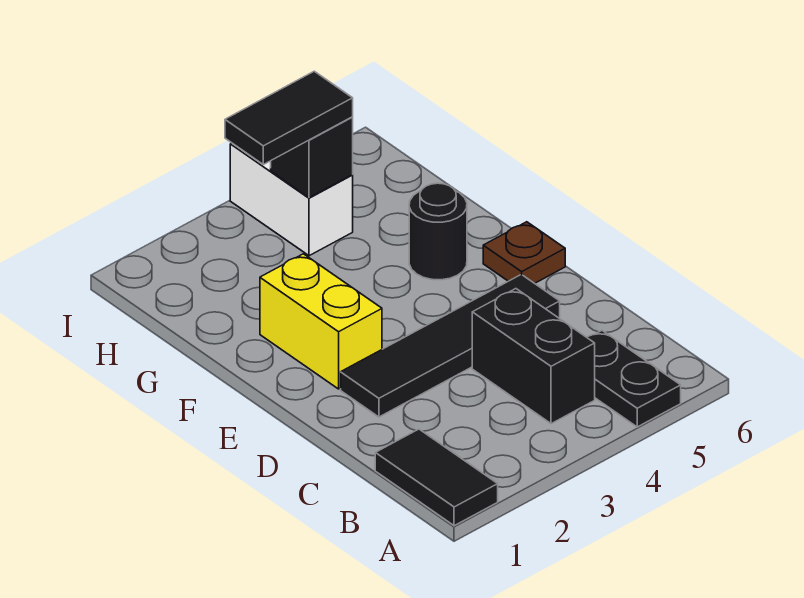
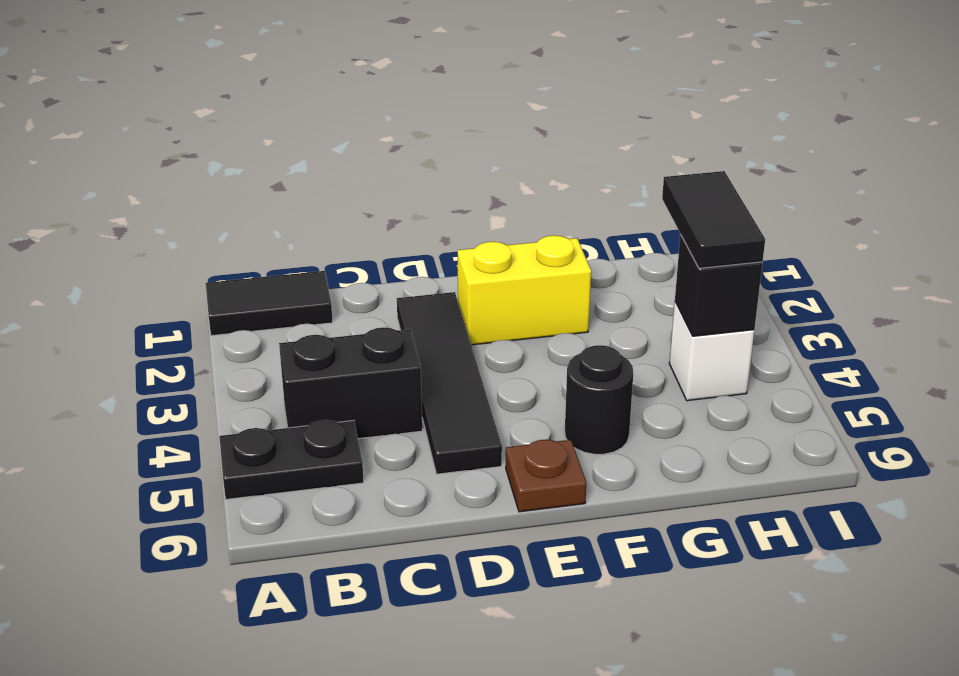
white brick H4:I4 level 1 -> white brick H4 level 1

